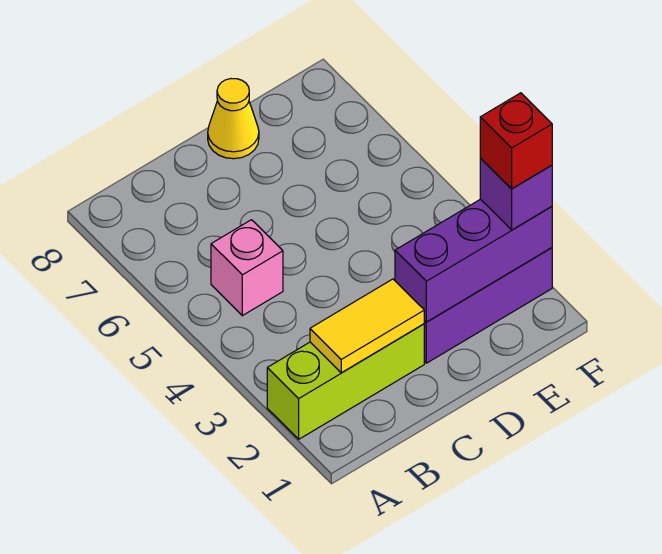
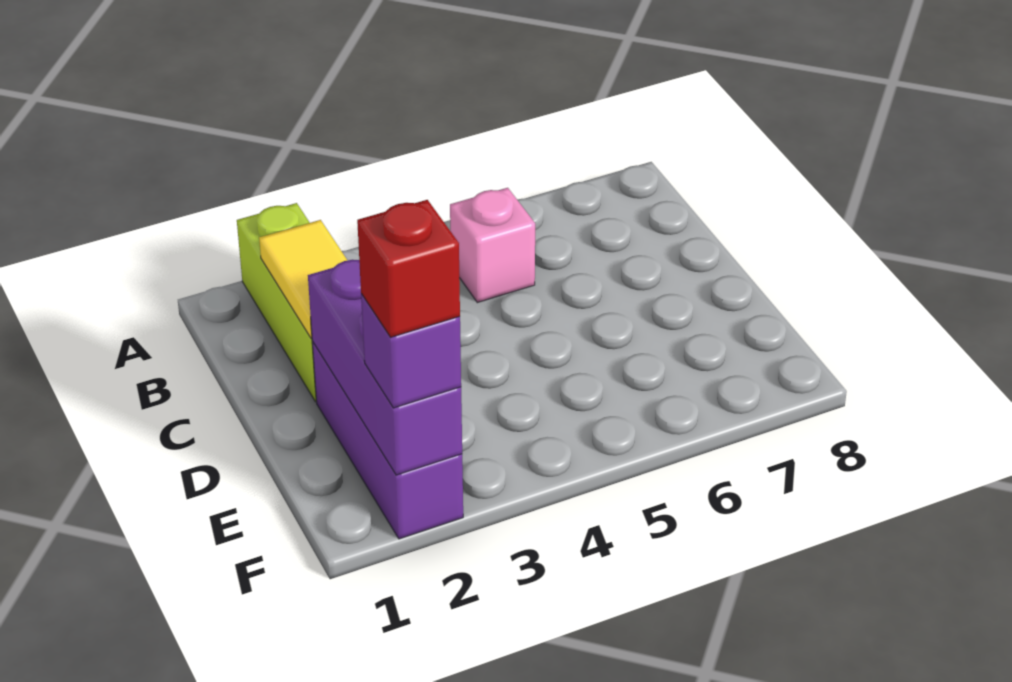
yellow cone D8 level 1 -> none

